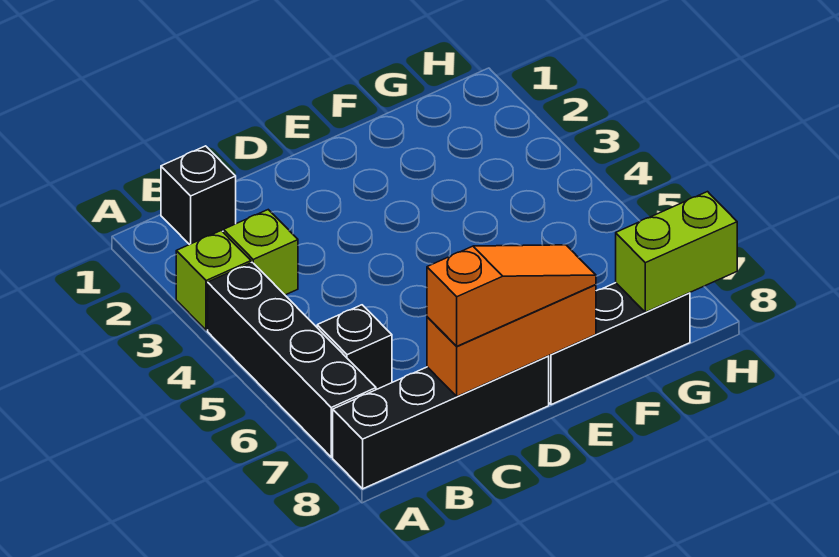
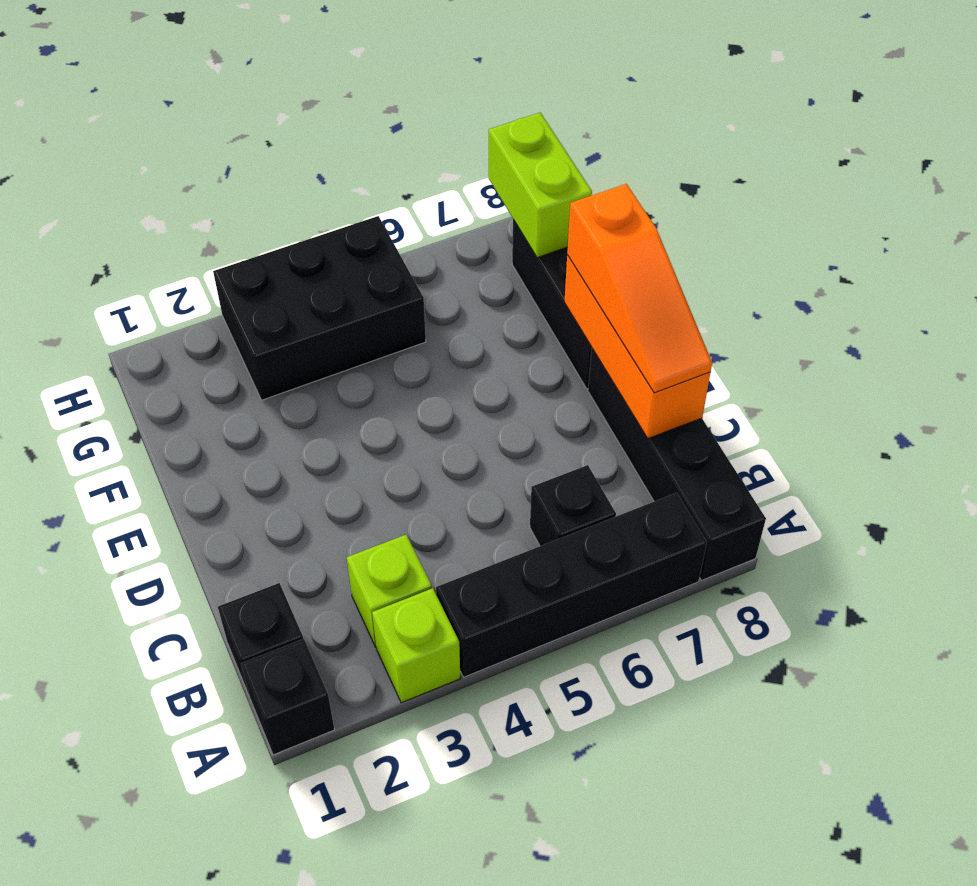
none -> black brick A1 level 1
orange slope C8:E8 level 3 top C -> orange slope C8:E8 level 3 top E
none -> black brick G3:H5 level 1

